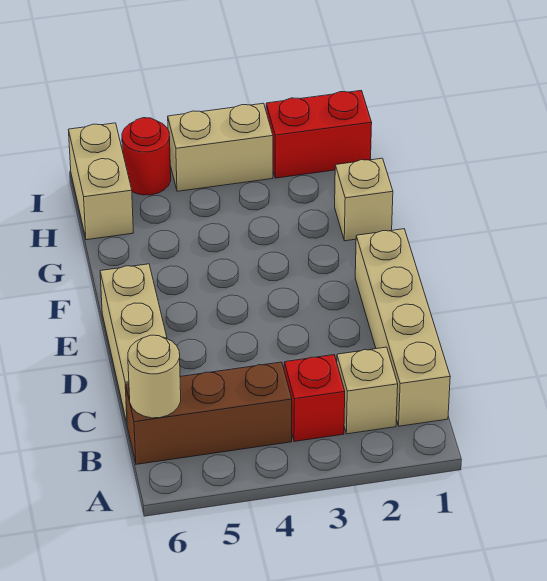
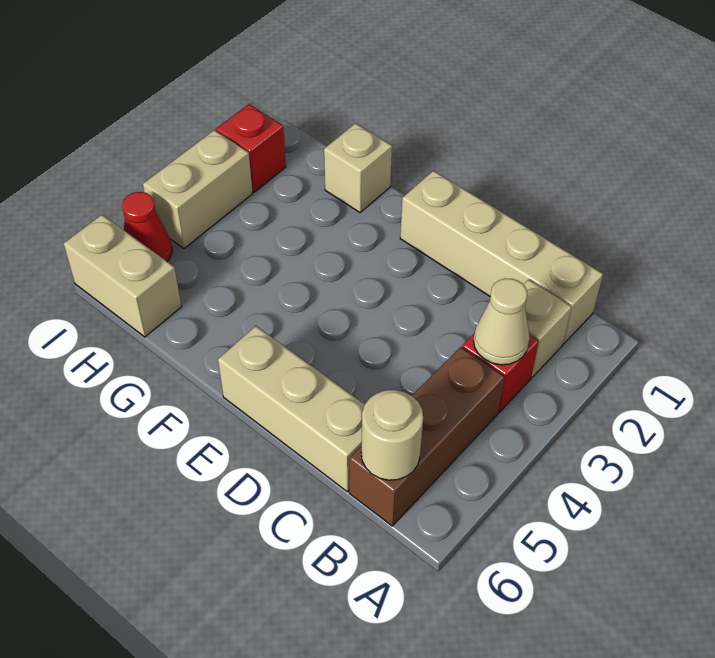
none -> tan cone B3 level 2
red brick I1:I2 level 1 -> red brick I2 level 1
red round brick I5 level 1 -> red cone I5 level 1

